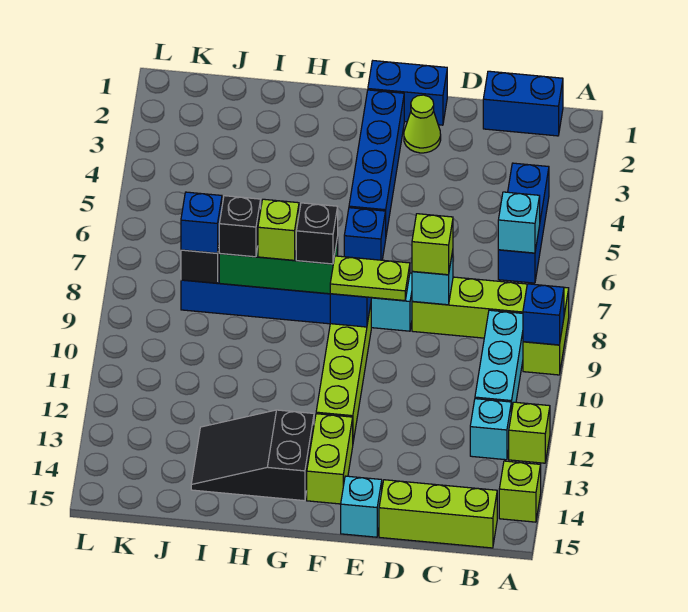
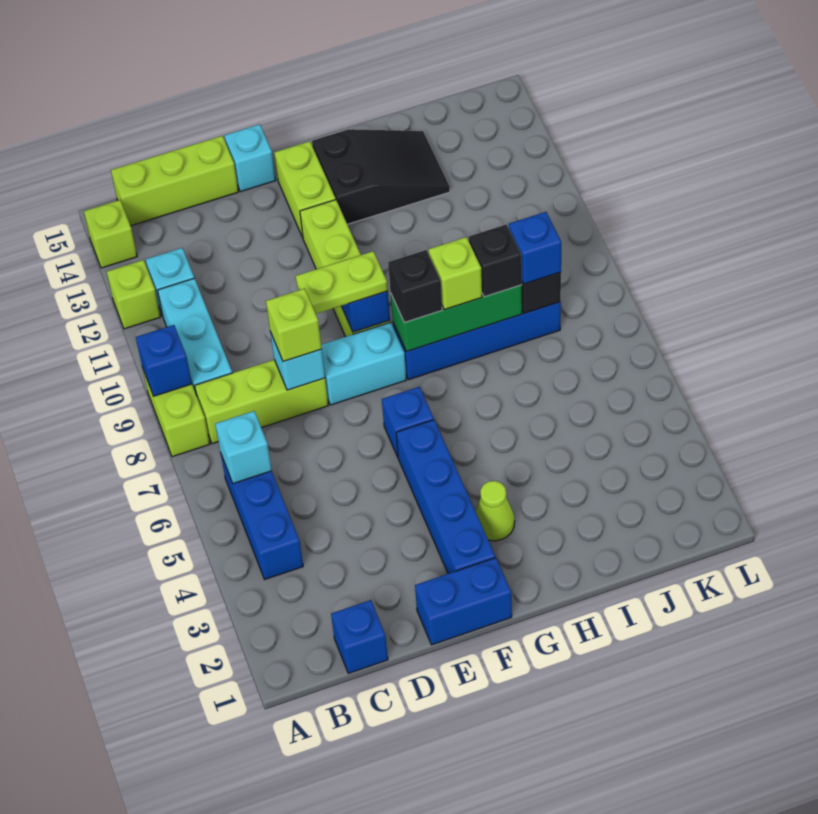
blue brick B1:C1 level 1 -> blue brick C1 level 1
lime cone E2 level 1 -> lime cone G3 level 1

